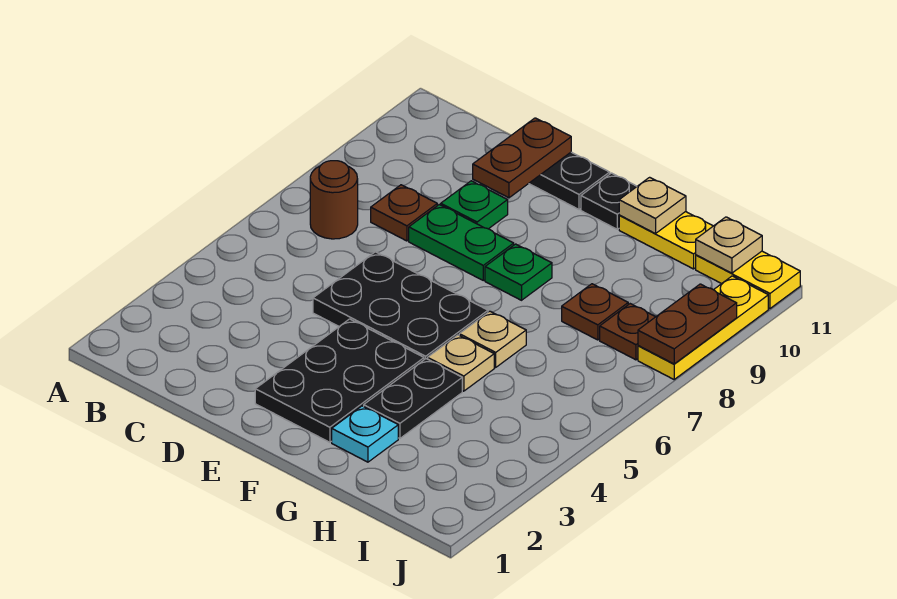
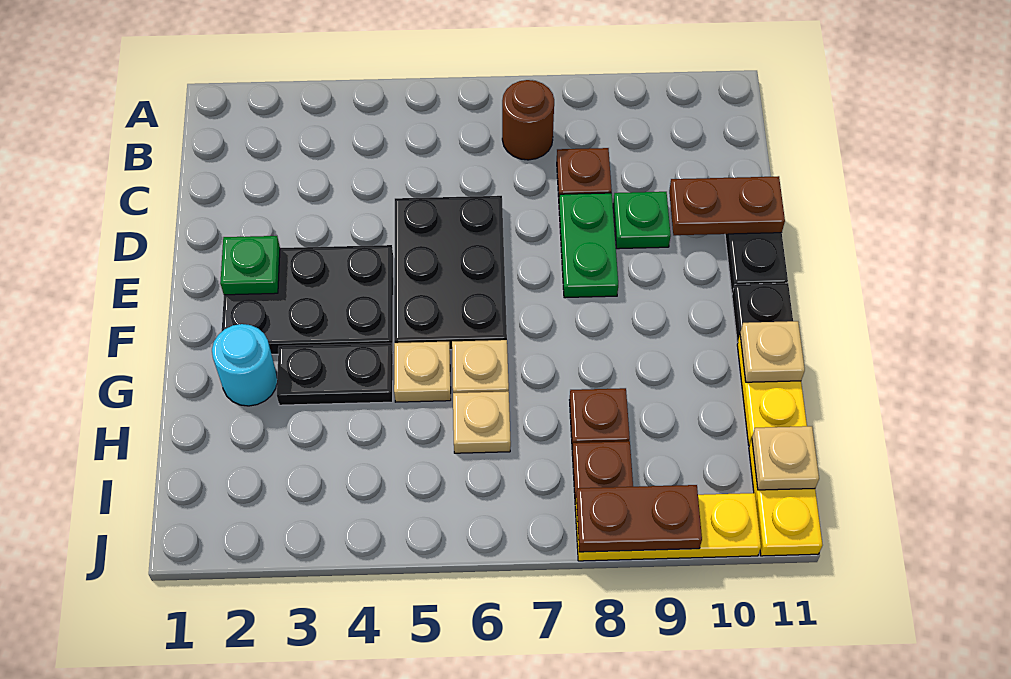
green plate F8 level 1 -> green plate E2 level 2
cyan plate G2 level 1 -> cyan round brick G2 level 1
none -> tan plate H6 level 1

